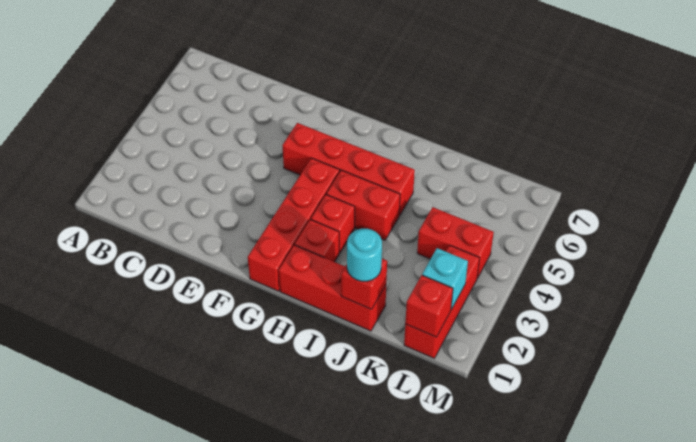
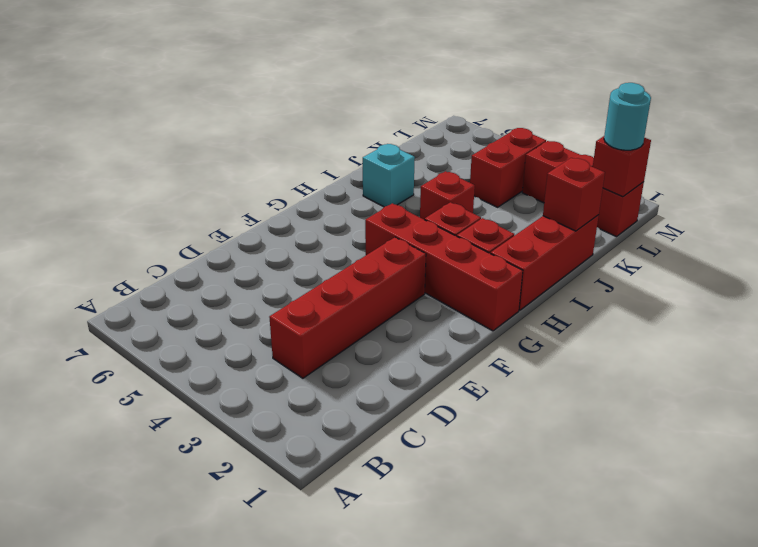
red brick F5:I5 level 1 -> red brick C3:F3 level 1
red brick H4:I4 level 1 -> red brick I4 level 1
cyan round brick J1 level 3 -> cyan round brick L1 level 3
cyan brick L2 level 2 -> cyan brick I6 level 1

